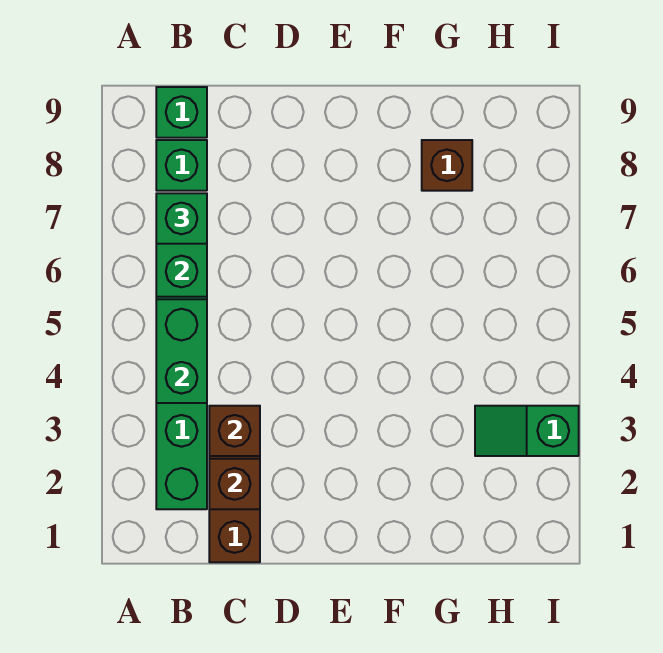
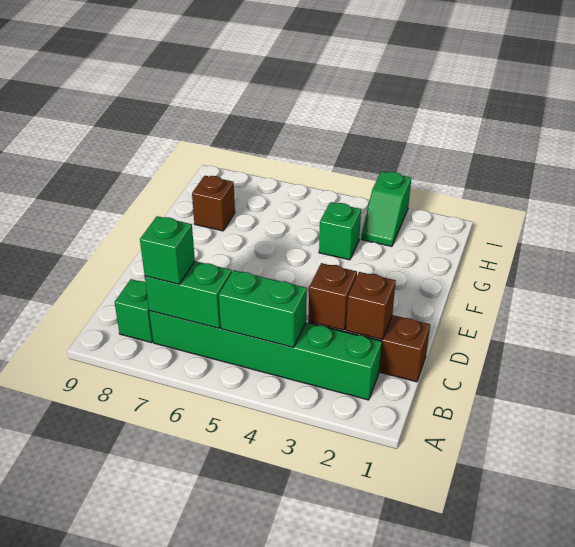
green brick B9 level 1 -> green brick G4 level 1

